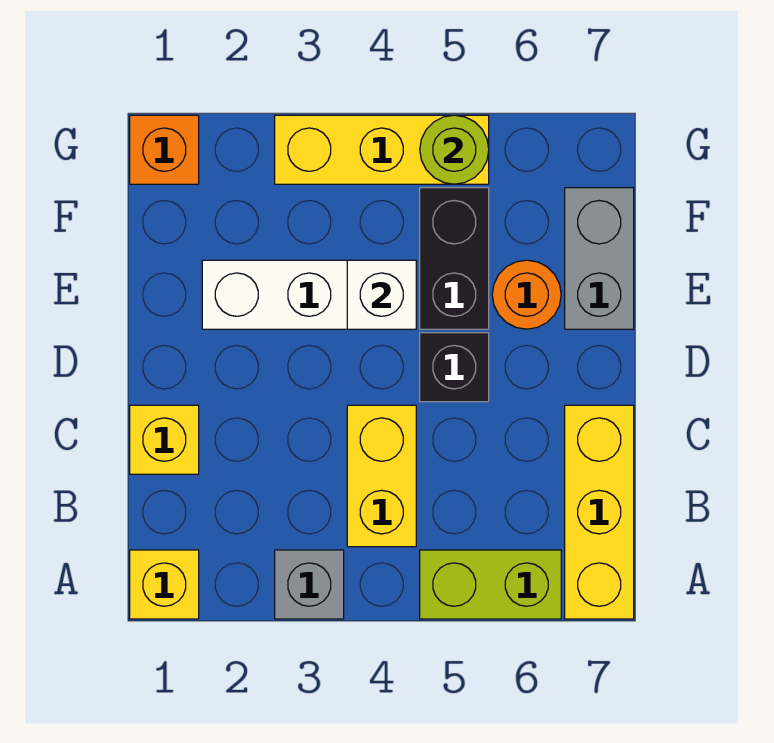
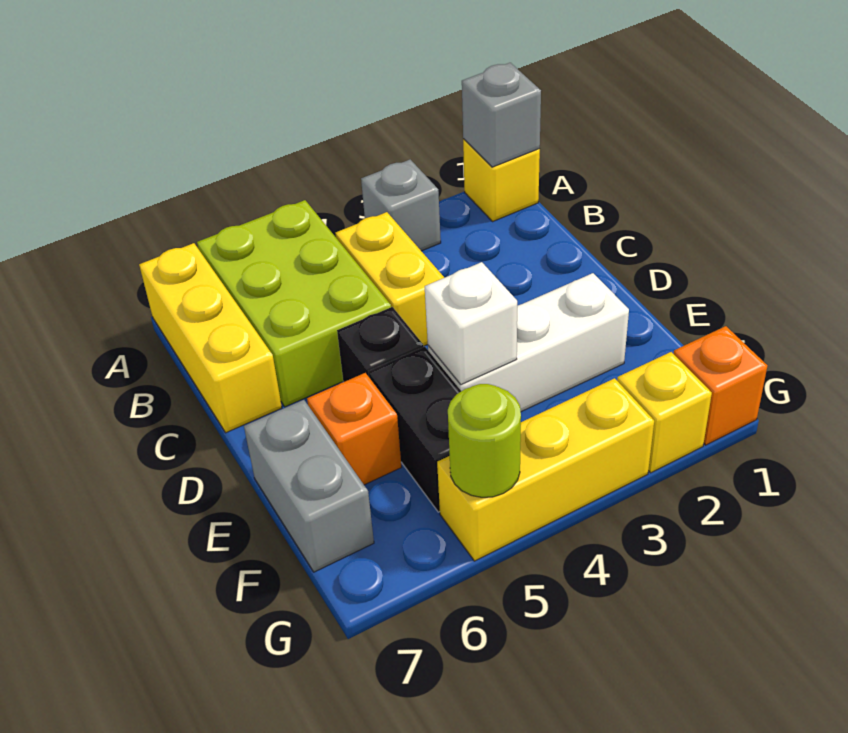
none -> grey brick A1 level 2
lime brick A5:A6 level 1 -> lime brick A5:C6 level 1
yellow brick C1 level 1 -> yellow brick G2 level 1
orange round brick E6 level 1 -> orange brick E6 level 1

